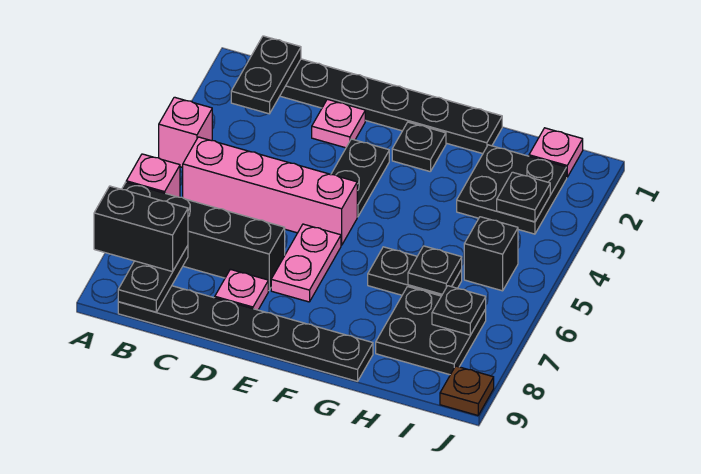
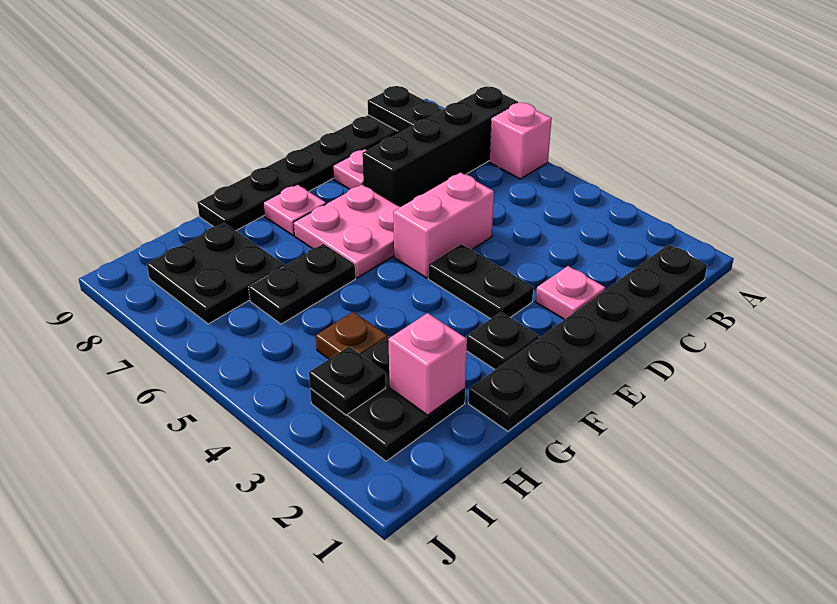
pink brick A4 level 1 -> pink brick H2 level 2
black brick A8:B8 level 3 -> none
black plate B1:B2 level 2 -> none
pink brick B5:E5 level 1 -> pink brick D5:E5 level 1
pink plate E6:E7 level 1 -> pink plate E6:F7 level 1
black plate H6 level 2 -> none
pink plate I1 level 1 -> pink plate F8 level 1
black brick I5 level 1 -> none
black plate I7 level 2 -> none
brown plate J9 level 1 -> brown plate H4 level 1

